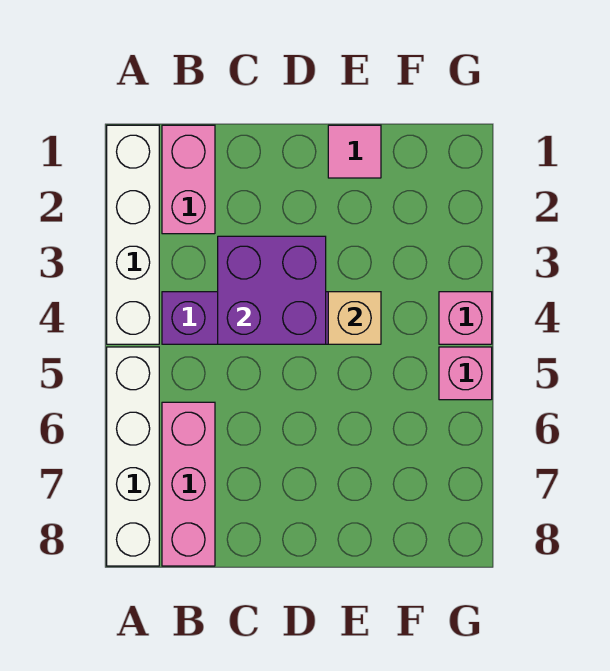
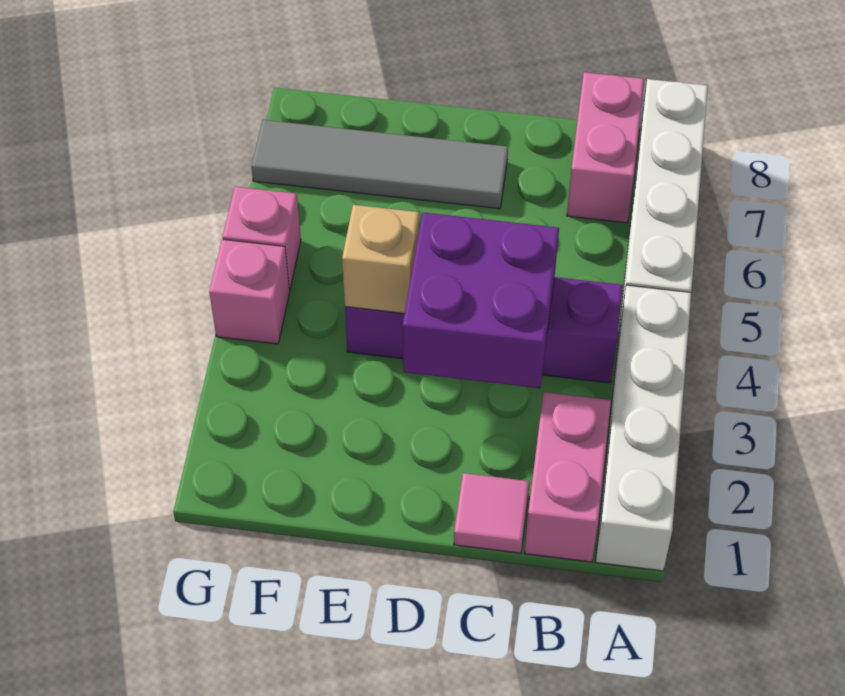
pink brick B6:B8 level 1 -> pink brick B7:B8 level 1
none -> grey tile D7:G7 level 1
pink tile E1 level 1 -> pink tile C1 level 1

